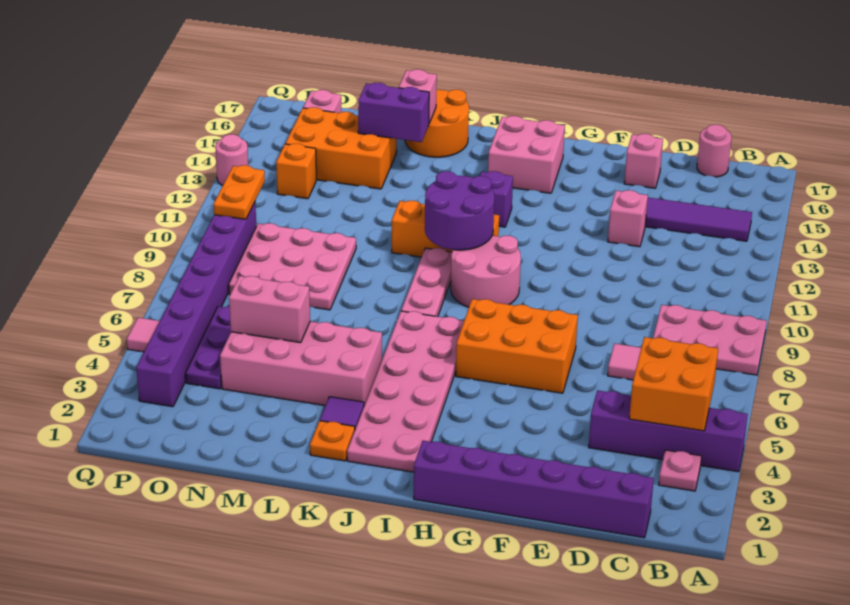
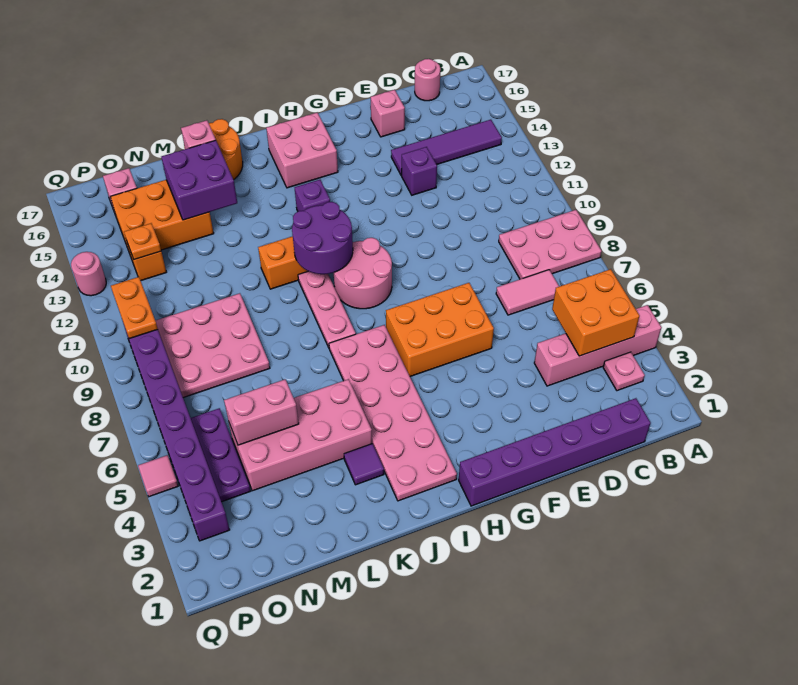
purple brick A4:D4 level 1 -> pink brick A4:D4 level 1
pink brick E13 level 1 -> purple brick E13 level 1
orange plate K2 level 1 -> orange plate O13 level 2
purple brick L15:M15 level 2 -> purple brick L14:M15 level 2

